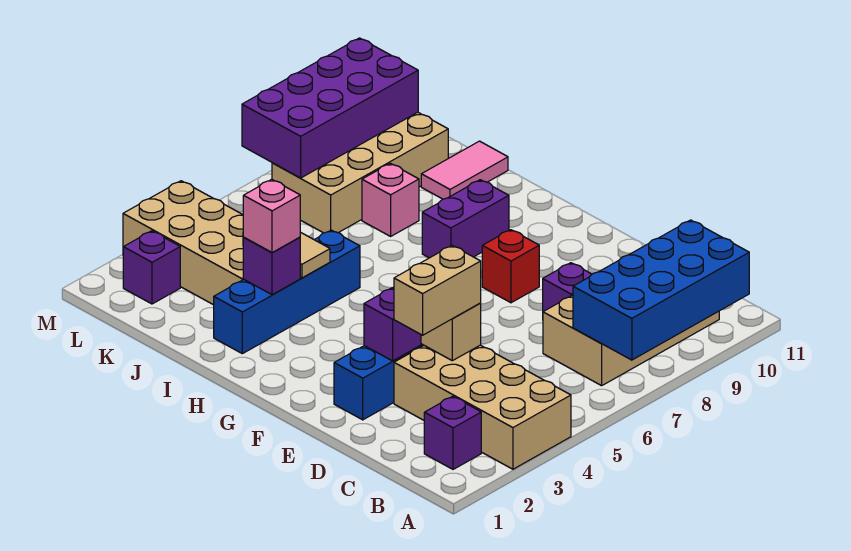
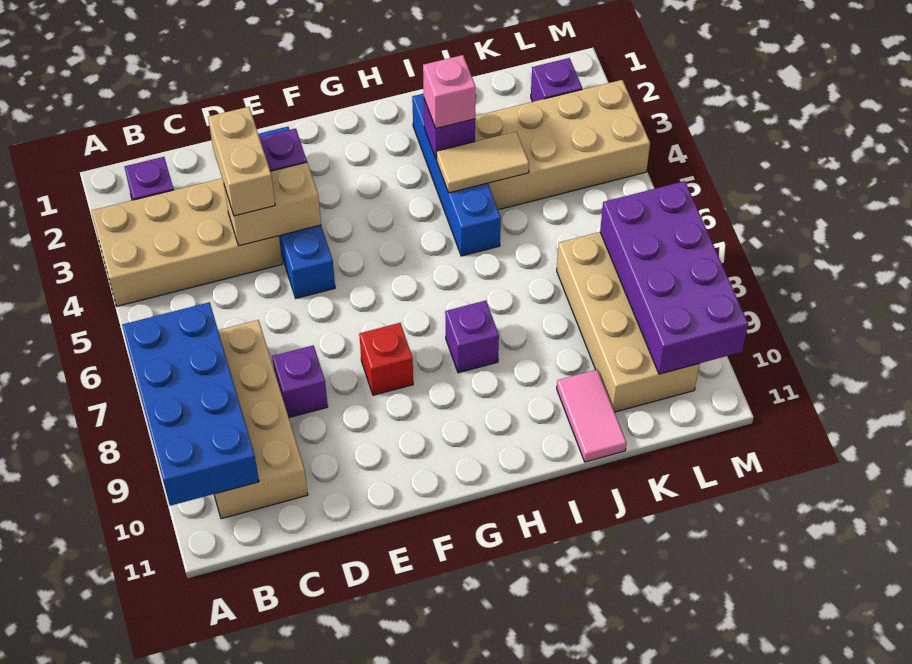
purple brick H8:H9 level 1 -> purple brick H8 level 1
pink brick J8 level 1 -> none

